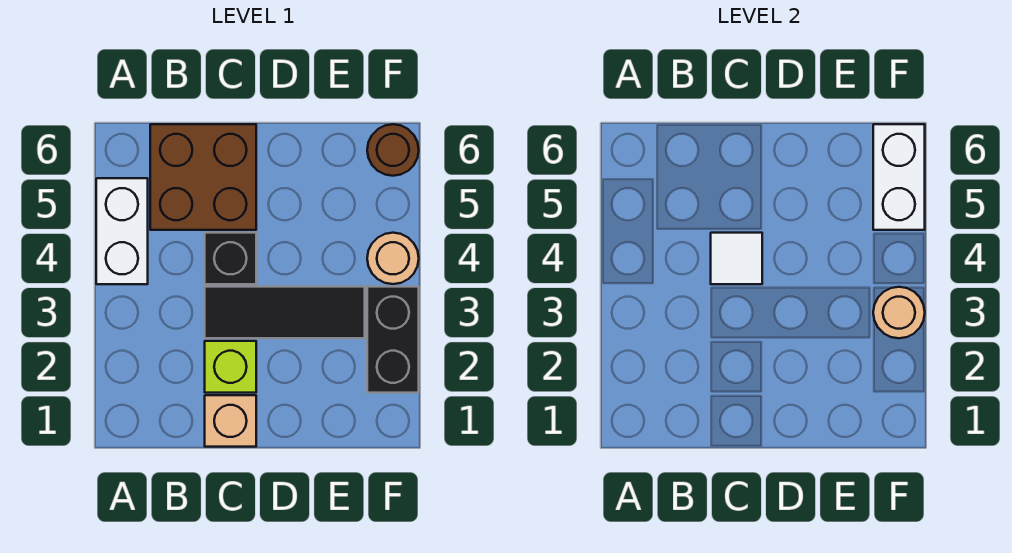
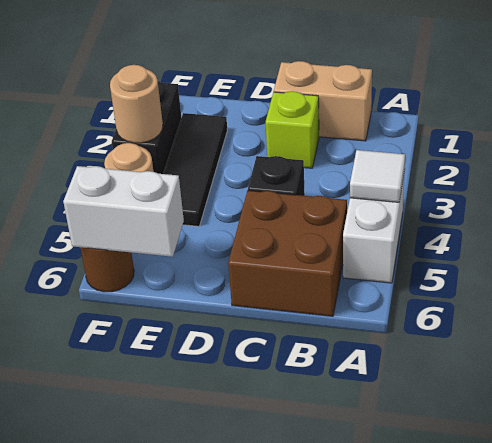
tan brick C1 level 1 -> tan brick B1:C1 level 1
black tile C3:E3 level 1 -> black tile E2:E4 level 1
white tile C4 level 2 -> white tile A4 level 2
white brick F5:F6 level 2 -> white brick E6:F6 level 2

